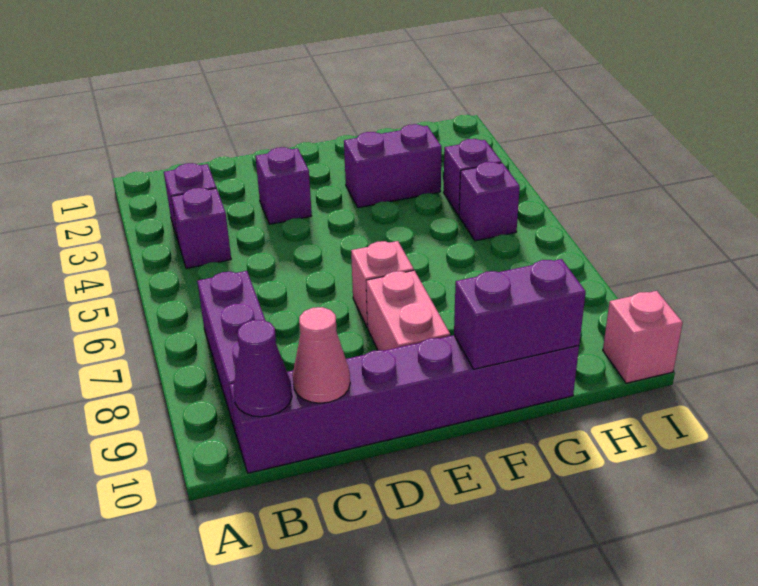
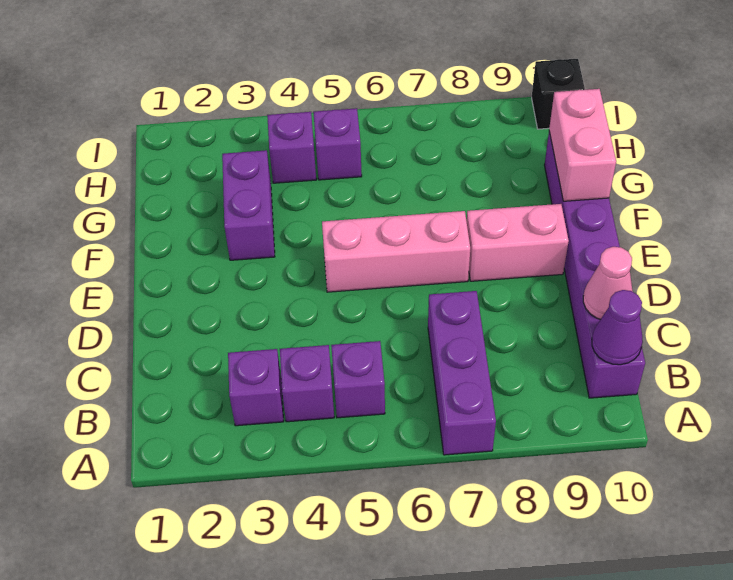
purple brick B7:B9 level 1 -> purple brick A7:C7 level 1
purple brick D3 level 1 -> purple brick B5 level 1
pink brick E7 level 1 -> pink brick E5:E7 level 1
purple brick F10:G10 level 2 -> pink brick F10:G10 level 2
pink brick I10 level 1 -> black brick I10 level 1

